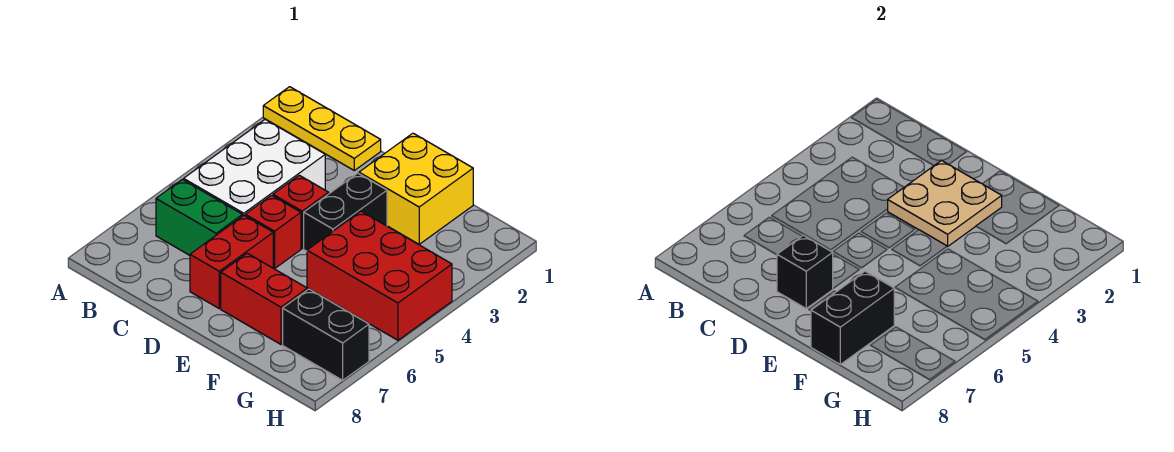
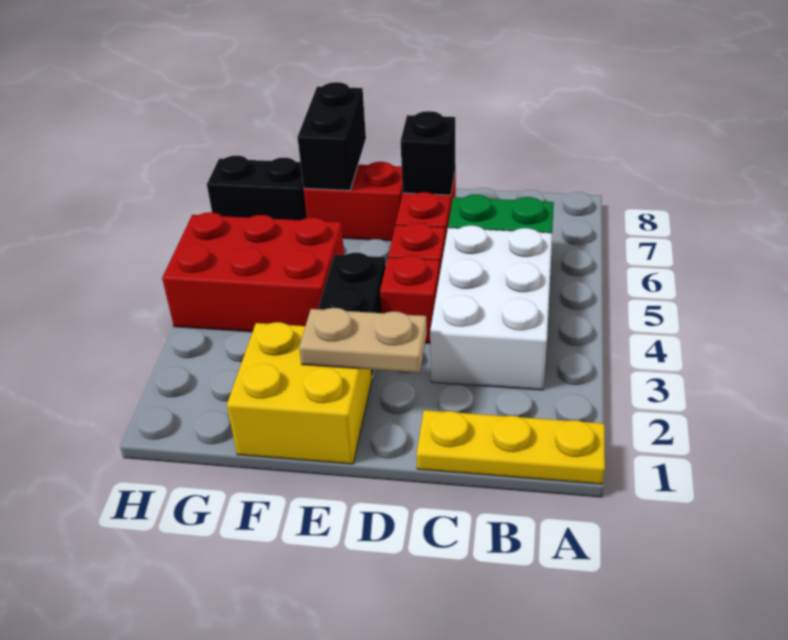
tan plate D2:E3 level 2 -> tan plate D2:E2 level 2

